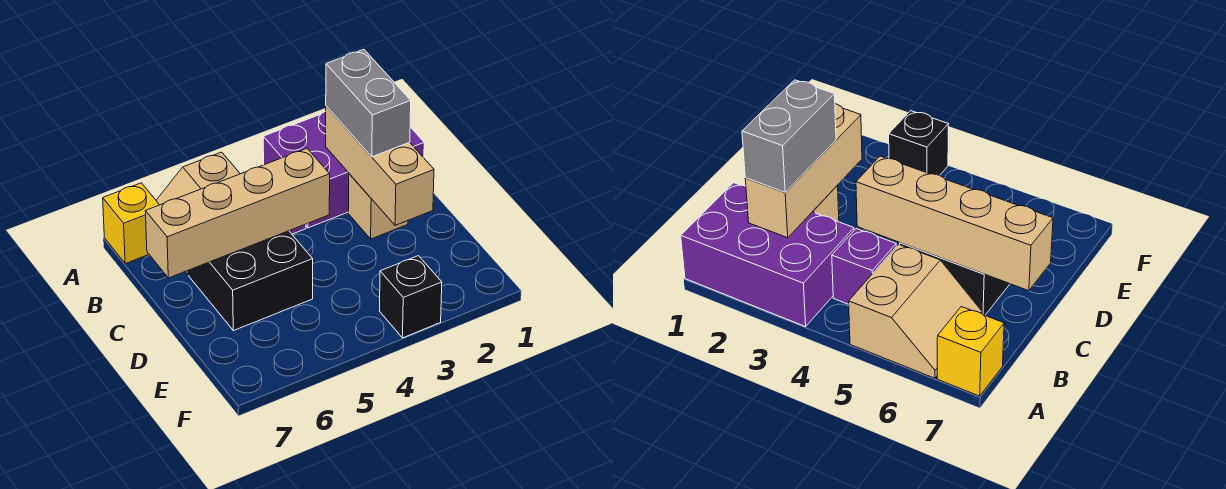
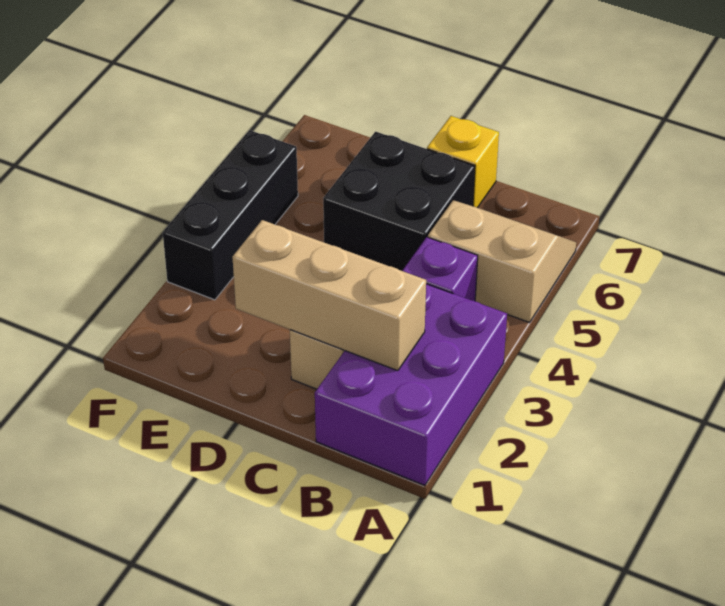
yellow brick A7 level 1 -> yellow brick C7 level 1
grey brick B2:C2 level 3 -> none
tan brick C4:C7 level 2 -> none
black brick F3 level 1 -> black brick F3:F5 level 1

